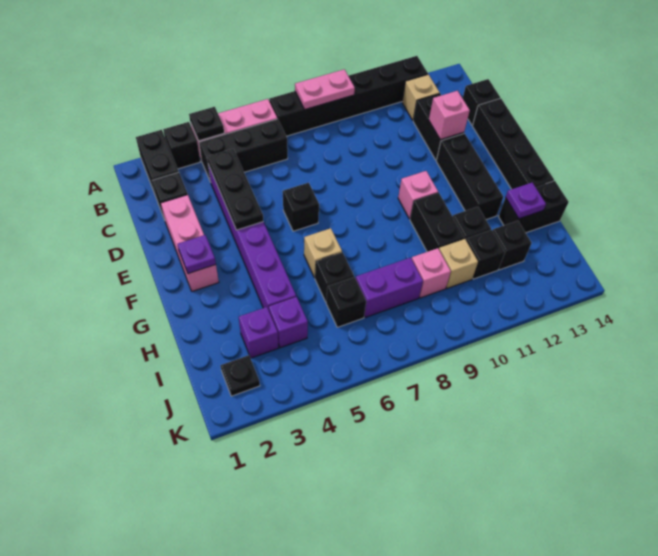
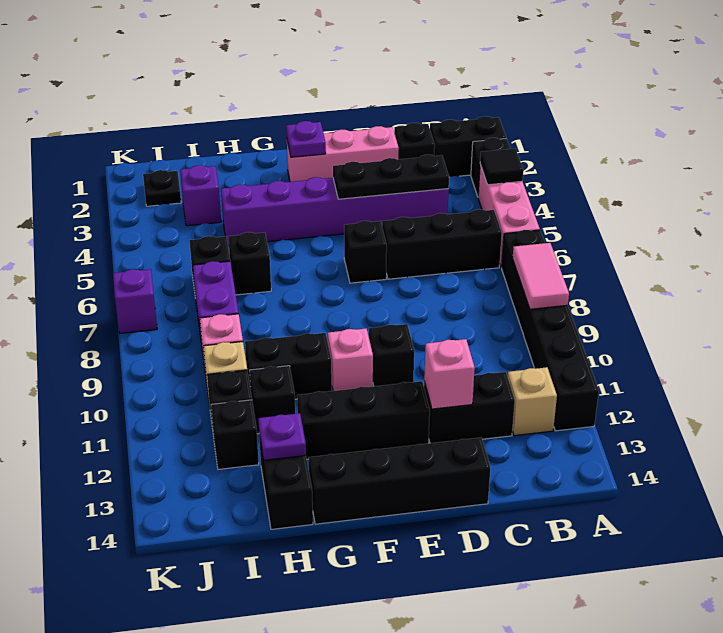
black plate A4 level 2 -> black tile A4 level 2
pink plate A8:A9 level 2 -> pink tile A8:A9 level 2
black brick B4:B6 level 1 -> black brick B6:D6 level 1
black brick C14 level 1 -> black brick E10 level 1
tan brick G6 level 1 -> none
purple brick I4 level 1 -> purple brick K7 level 1

